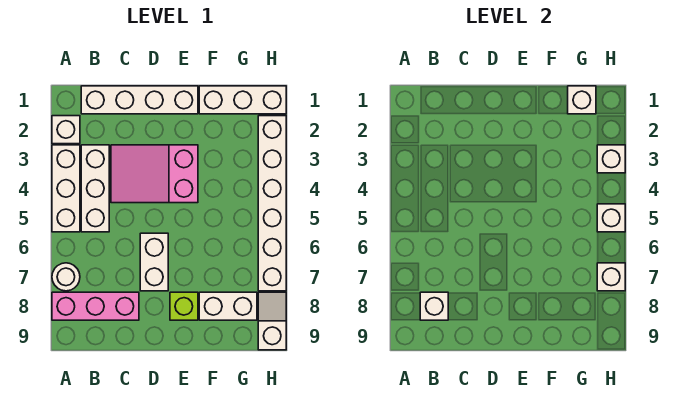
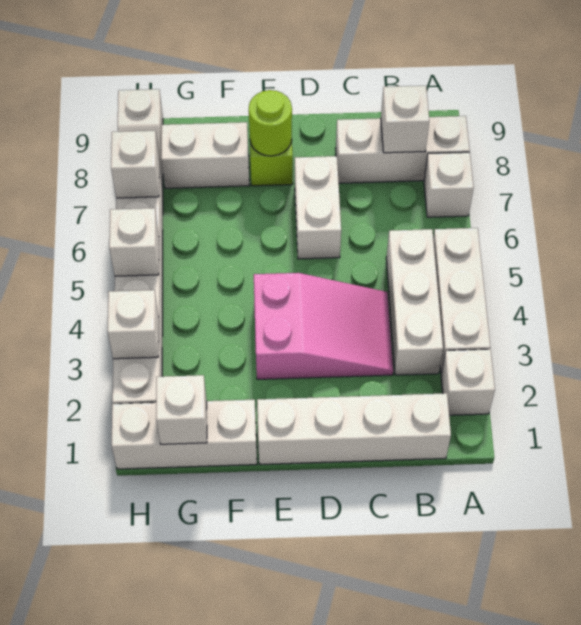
white round brick A7 level 1 -> white brick A7 level 1
pink brick A8:C8 level 1 -> white brick A8:C8 level 1
none -> lime round brick E8 level 2

